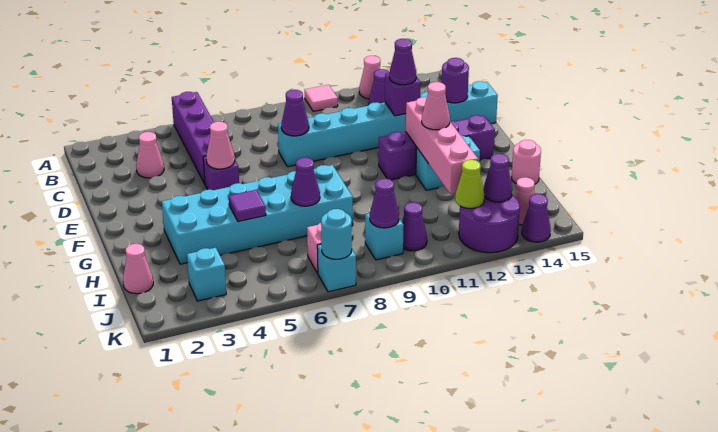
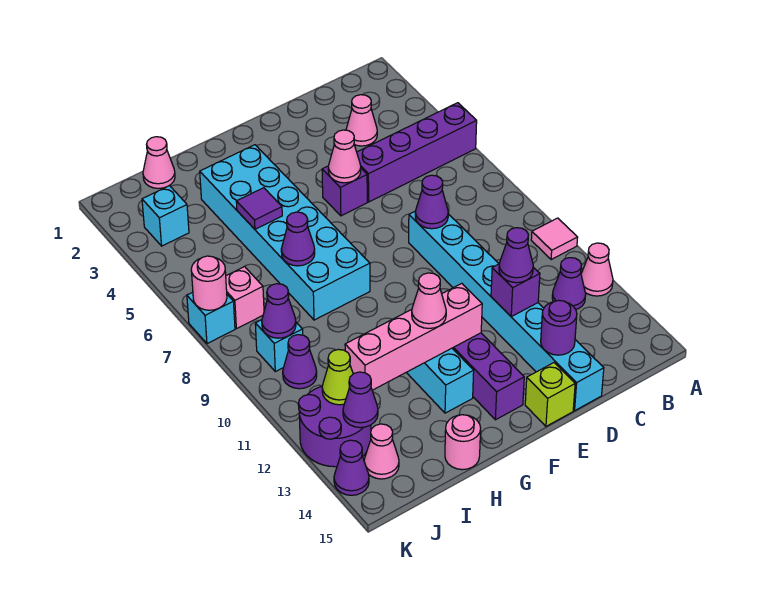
none -> lime brick E15 level 1
cyan round brick K7 level 2 -> pink round brick K7 level 2

